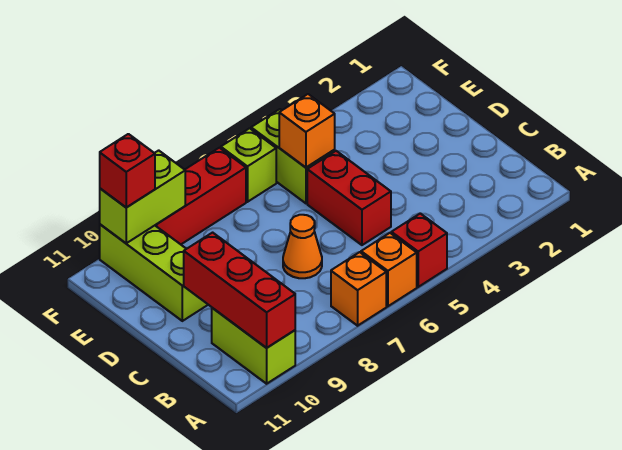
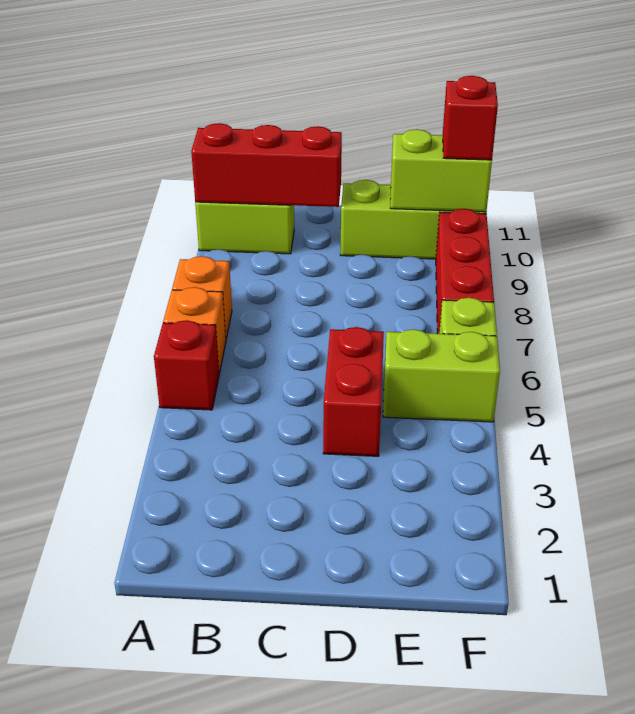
red brick C5:D5 level 1 -> red brick D4:D5 level 1
orange cone C7 level 1 -> none
orange brick E5 level 2 -> none
lime brick F9:F10 level 2 -> lime brick E10:F10 level 2

